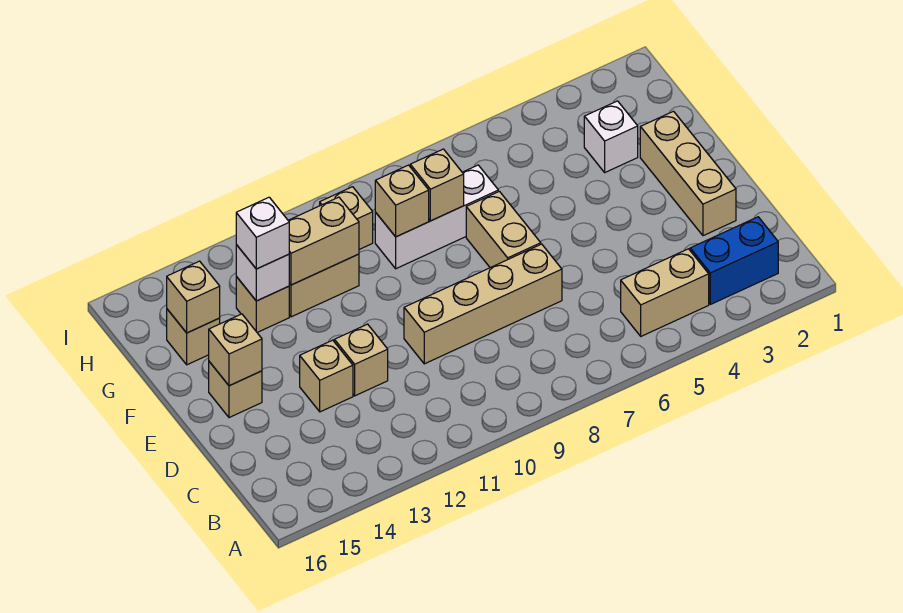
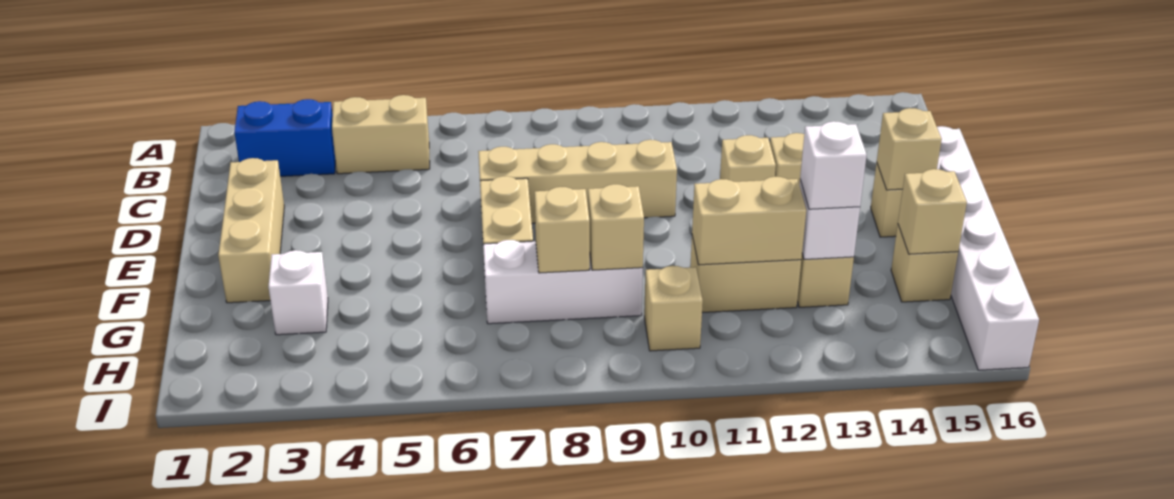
none -> white brick D16:I16 level 1

